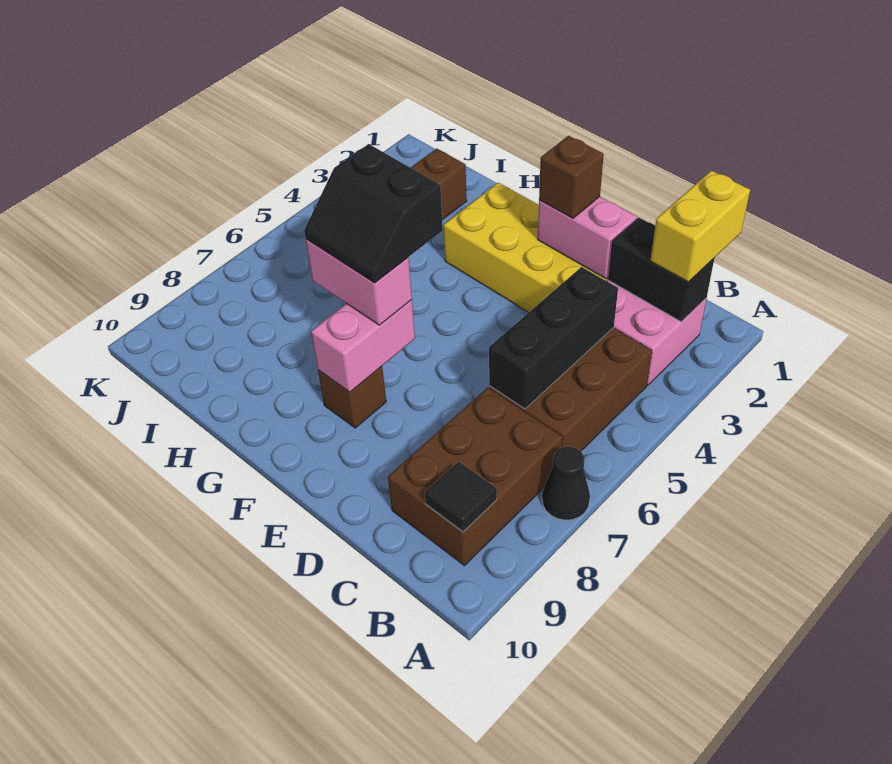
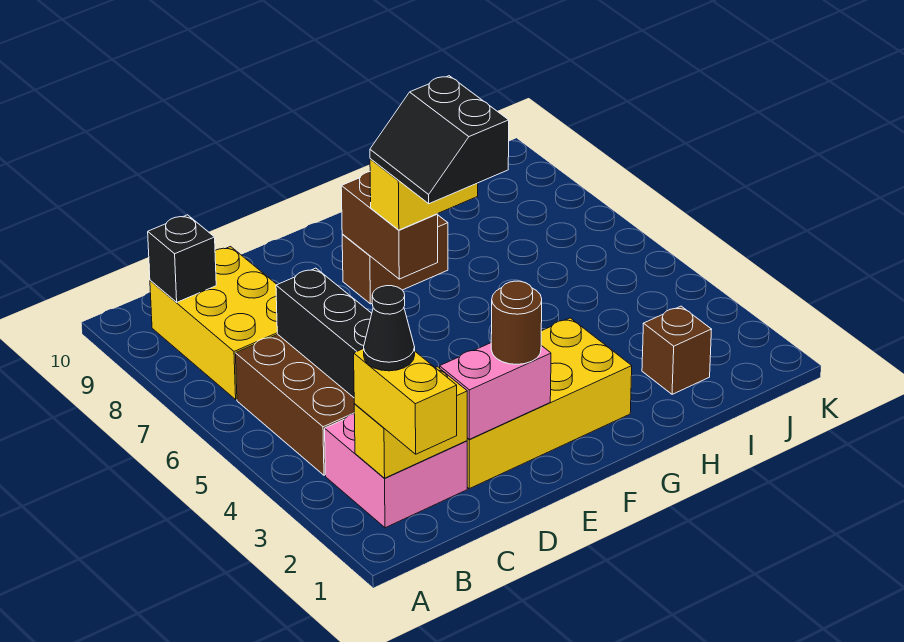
black cone A7 level 1 -> black cone B2 level 4
black brick B2:C2 level 2 -> yellow brick B2:C2 level 2
brown brick B7:C9 level 1 -> yellow brick B7:C9 level 1
black tile B9 level 2 -> black brick B9 level 2
brown brick E2 level 3 -> brown round brick E2 level 3
black slope F6:G7 level 4 top 6 -> black slope F6:G7 level 4 top G
pink brick F7:F8 level 2 -> brown brick F7:F8 level 2
pink brick F7:G7 level 3 -> yellow brick F7:G7 level 3
brown brick F8 level 1 -> brown brick F8:G8 level 1

